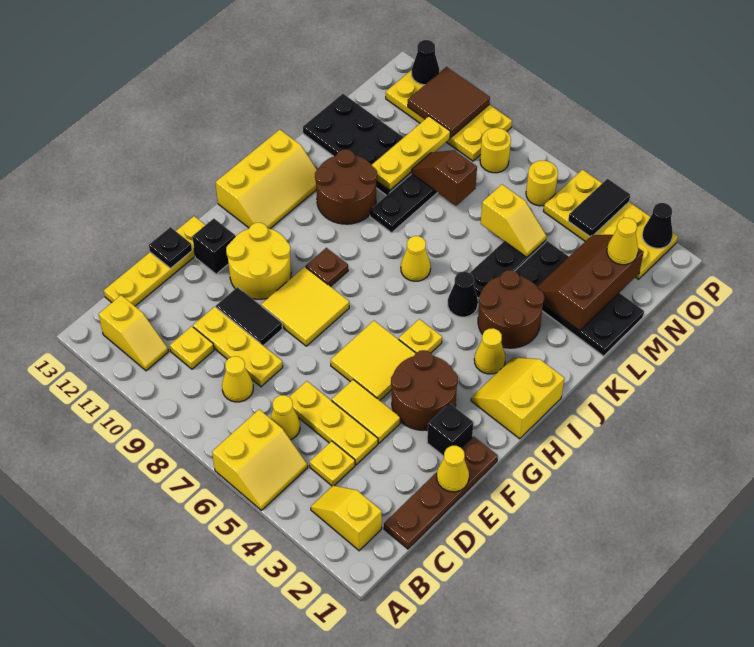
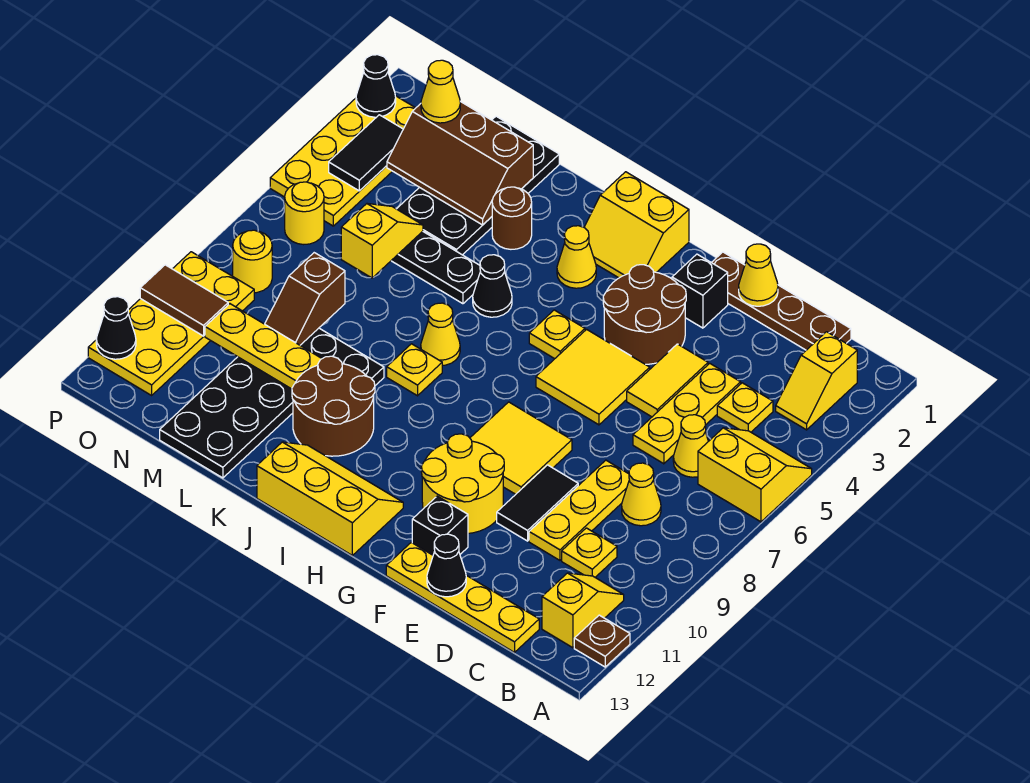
black plate E13 level 2 -> black cone E13 level 2
brown plate H9 level 1 -> brown plate A12 level 1
brown round brick J3:K4 level 1 -> brown round brick K3 level 1
none -> yellow plate J8 level 1
black tile O4:P4 level 2 -> black tile O3:O4 level 2
brown tile O10:P11 level 2 -> brown tile O10:P10 level 2

